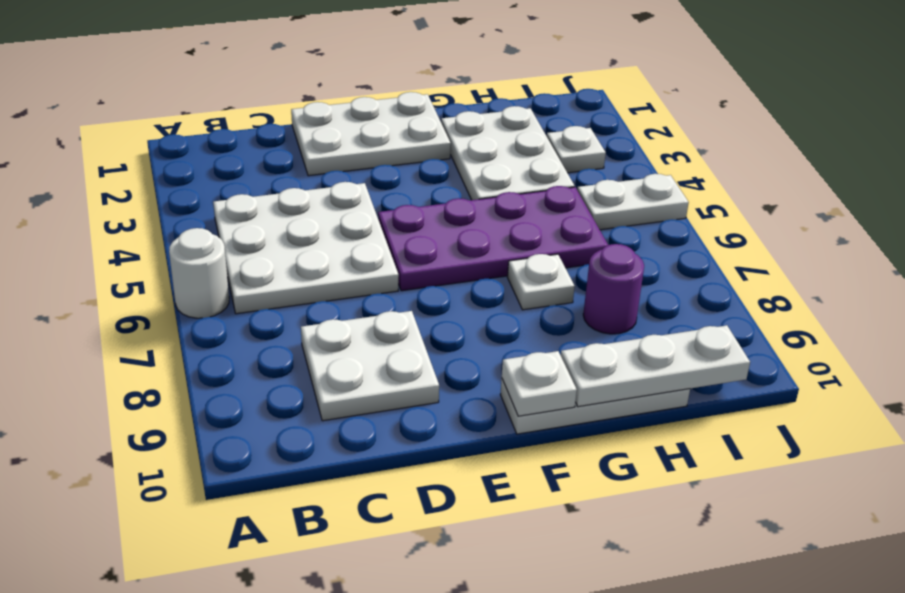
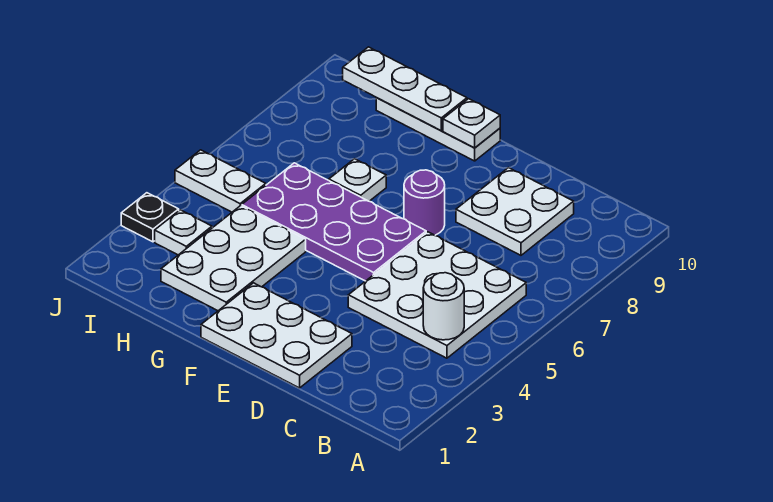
white round brick A6 level 1 -> white round brick B4 level 2
purple round brick H8 level 1 -> purple round brick E7 level 1
none -> black plate J3 level 1

